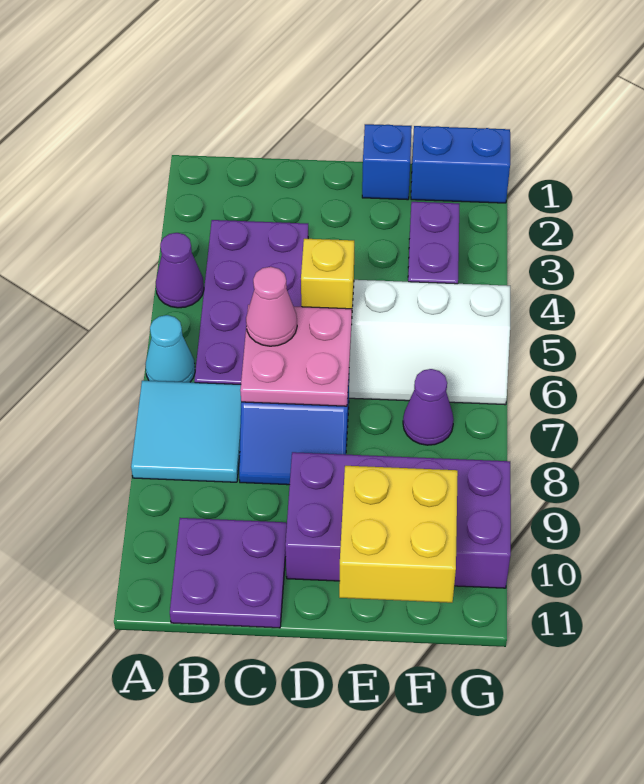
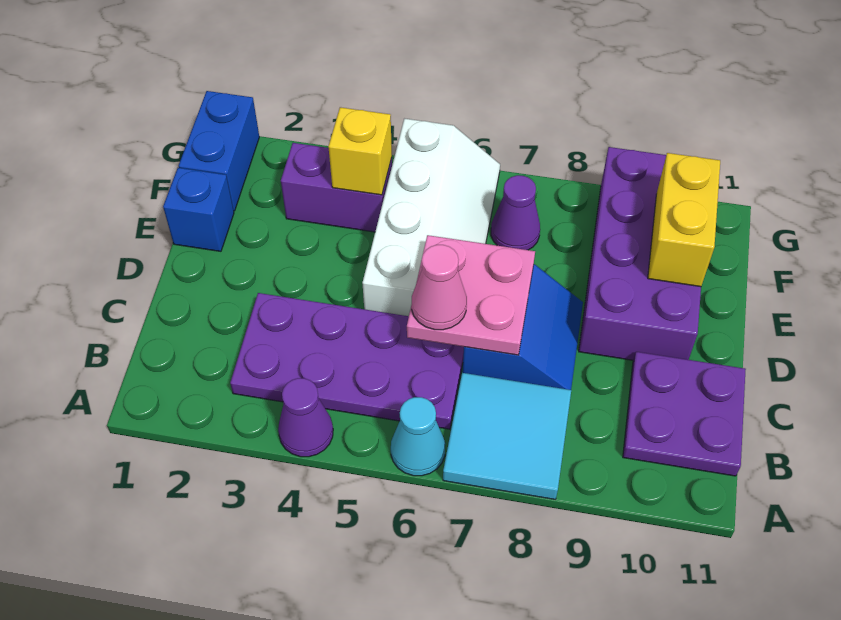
yellow brick D5 level 2 -> yellow brick F4 level 2
yellow brick E10:F11 level 2 -> yellow brick E10:F10 level 2

